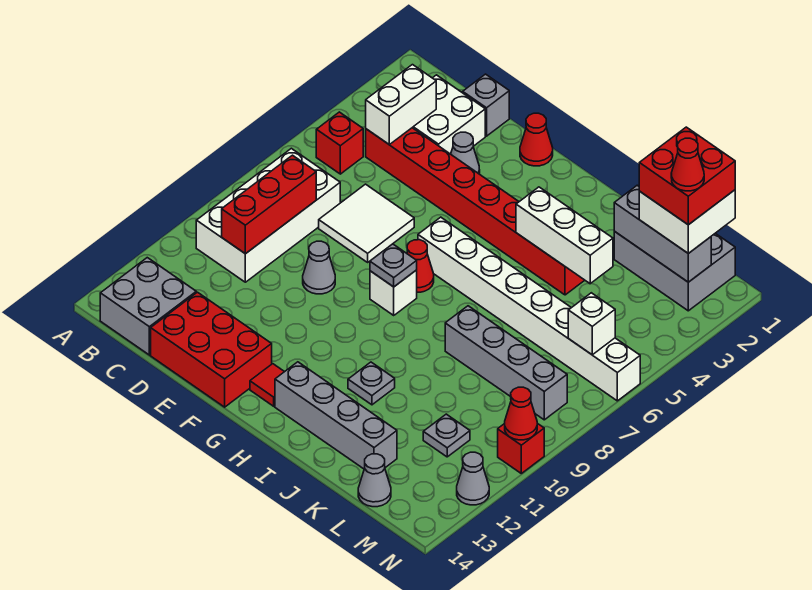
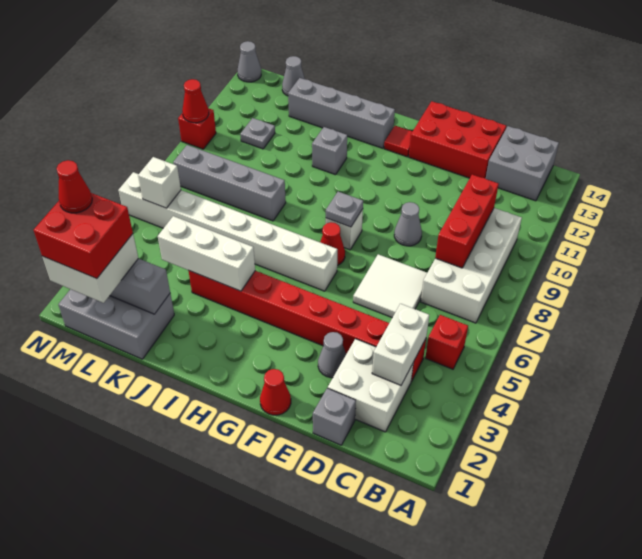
grey plate I11 level 1 -> grey brick I11 level 1
grey cone N12 level 1 -> grey cone N14 level 1

